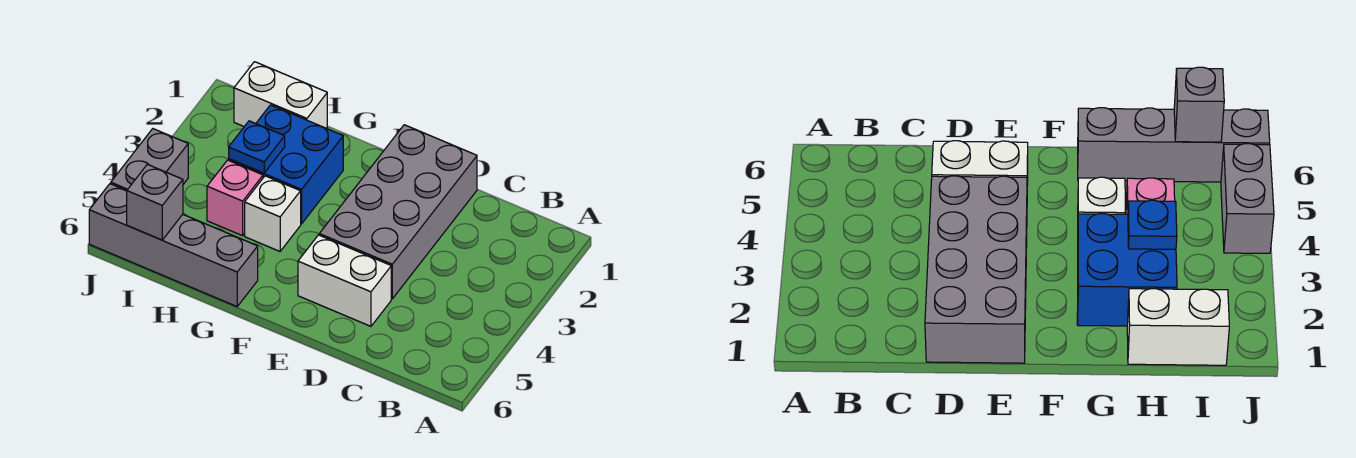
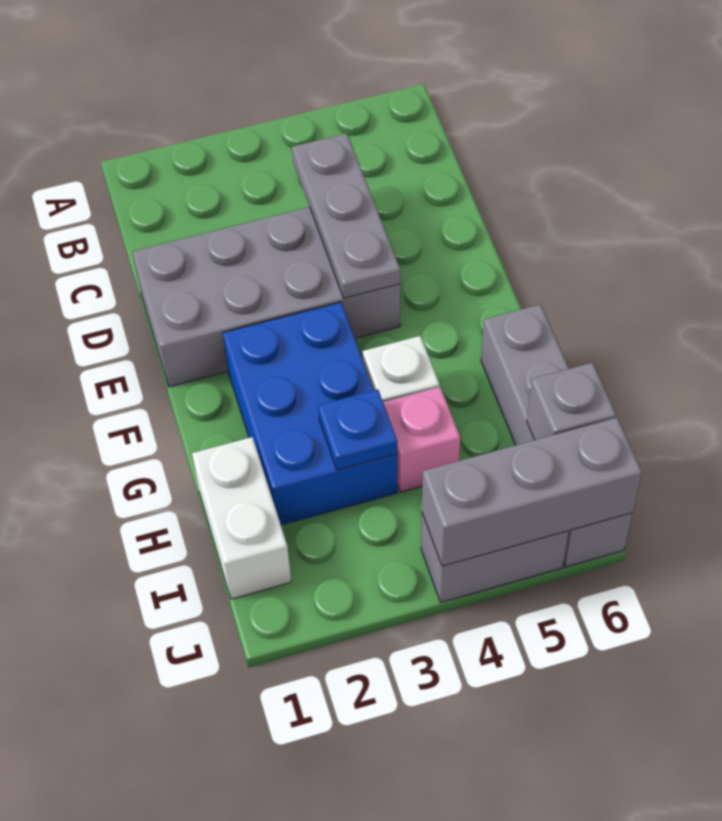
none -> grey plate C4:E4 level 2
white brick D5:E5 level 1 -> none
blue brick G2:H3 level 1 -> blue brick F2:H3 level 1
none -> grey brick J4:J6 level 2

